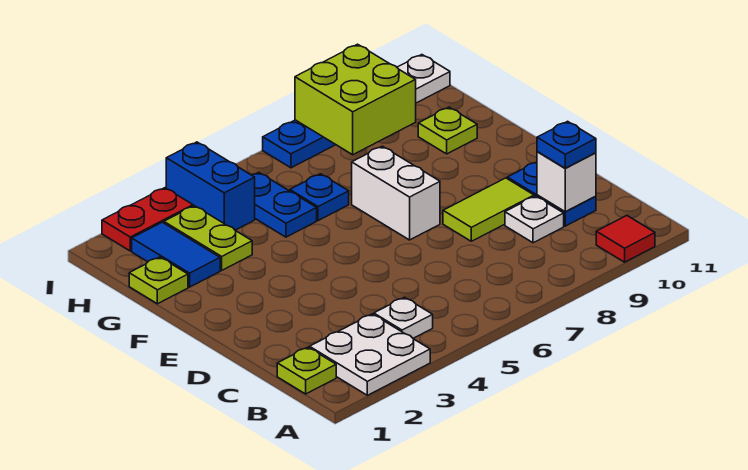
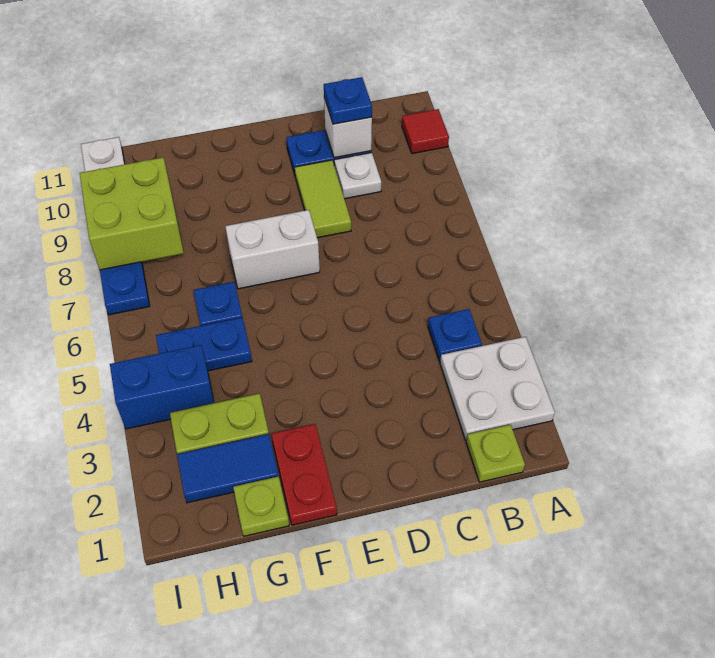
white plate B4 level 1 -> blue plate B4 level 1
lime plate G10 level 1 -> none
red plate I2:I3 level 1 -> red plate F1:F2 level 1

